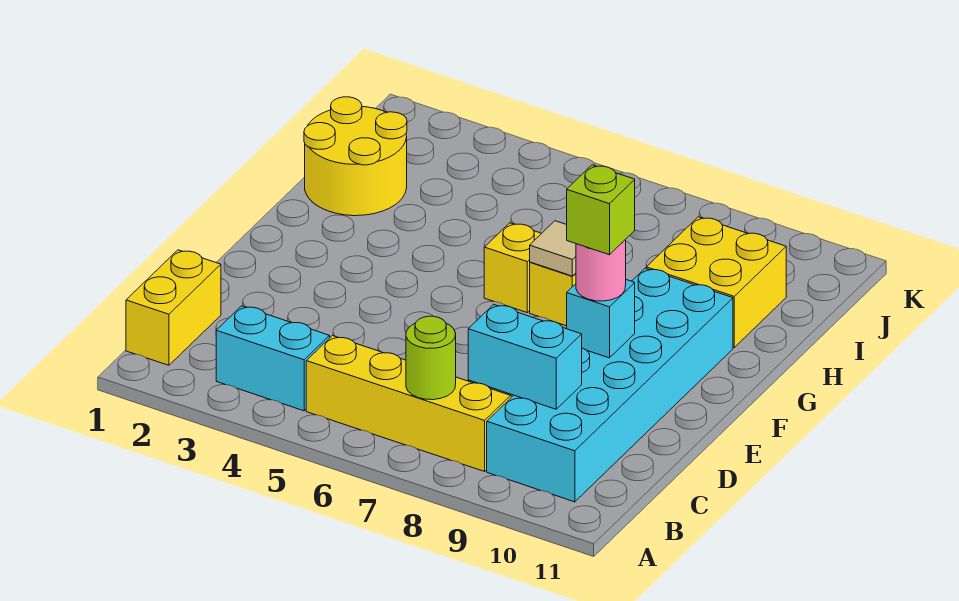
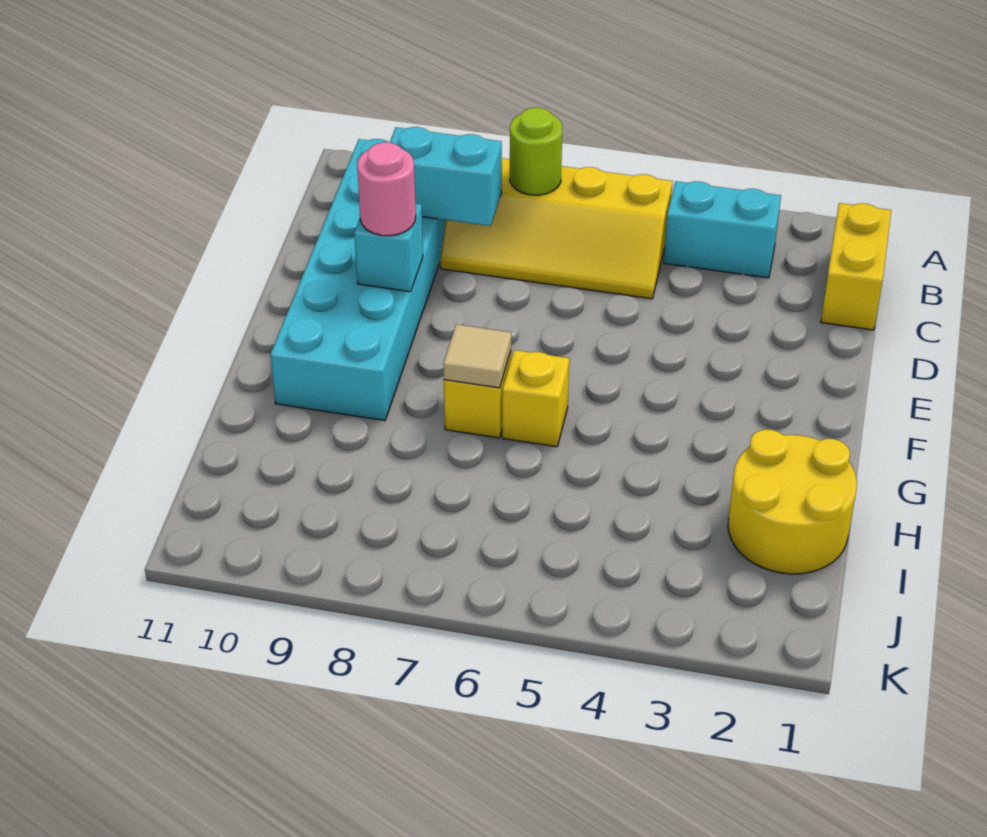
lime brick E9 level 4 -> none
yellow brick H9:I10 level 1 -> none

